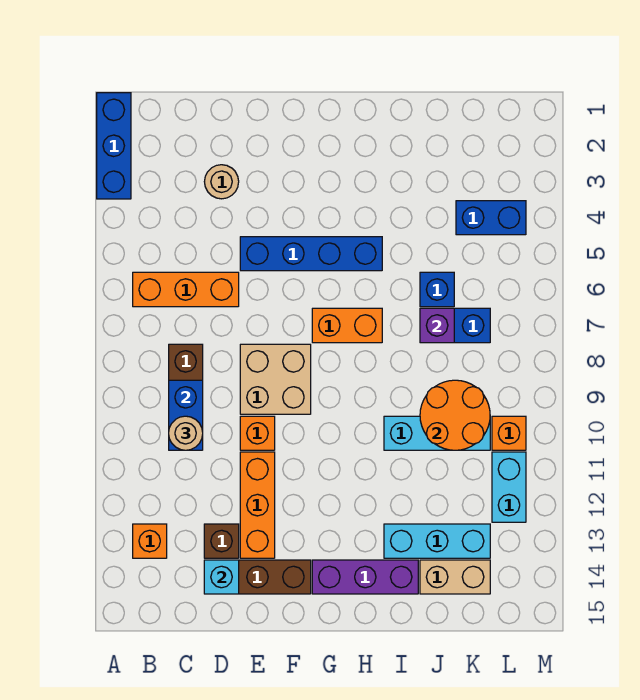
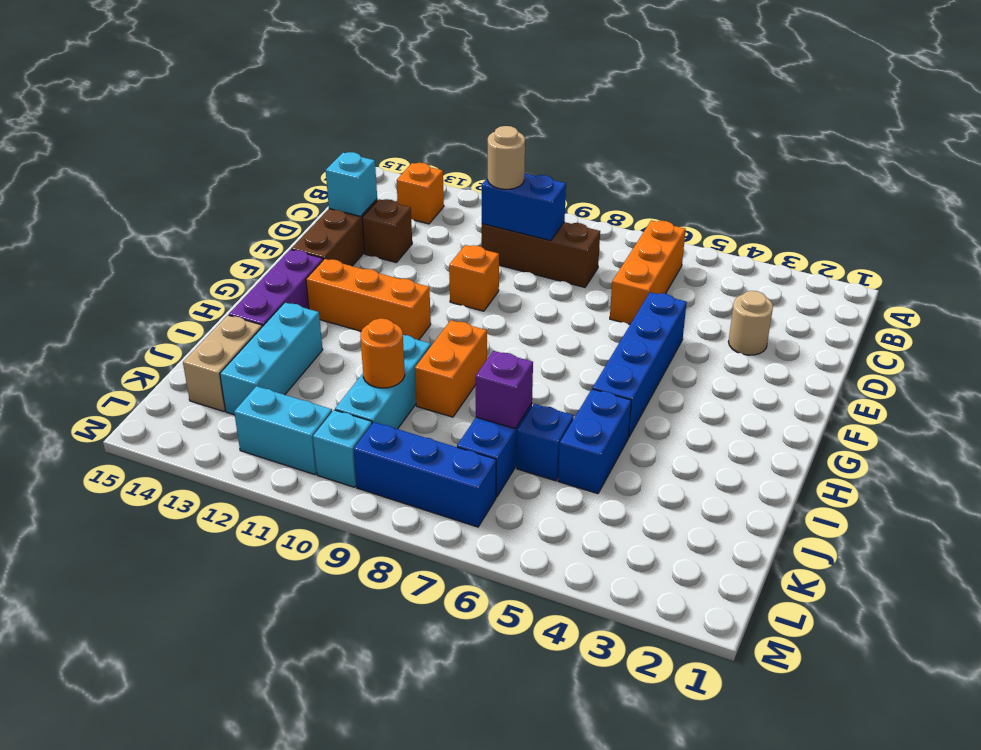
blue brick A1:A3 level 1 -> blue brick L7:L9 level 1
tan brick E8:F9 level 1 -> none
orange brick E11:E13 level 1 -> orange brick G11:G13 level 1
orange brick G7:H7 level 1 -> orange brick H9:I9 level 1
orange round brick J9:K10 level 2 -> orange round brick J10 level 2
blue brick K4:L4 level 1 -> blue brick I5:J5 level 1
orange brick L10 level 1 -> cyan brick L10 level 1

